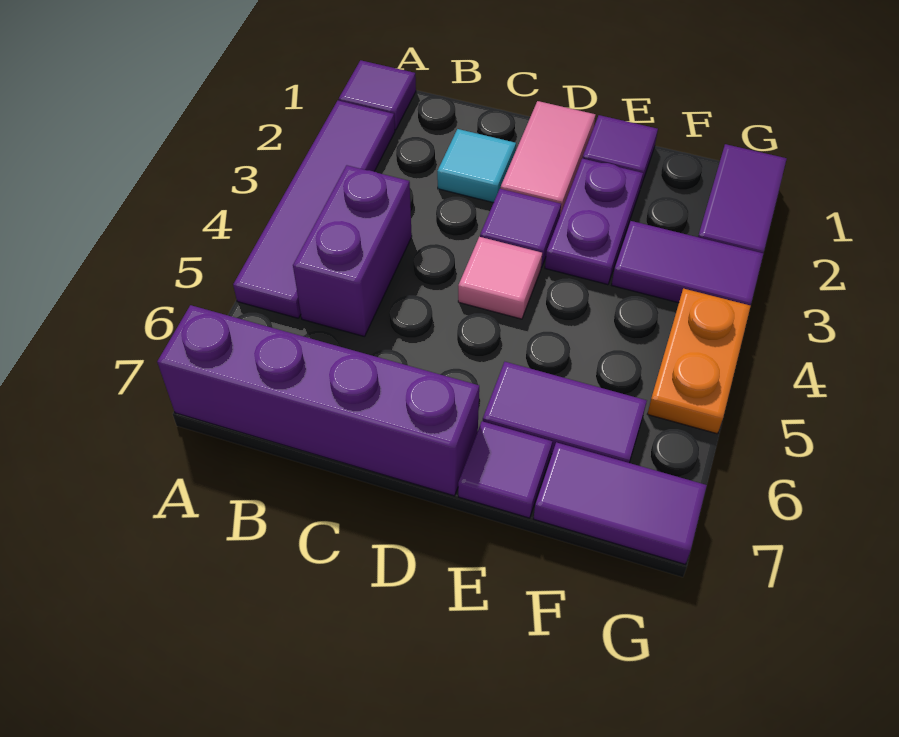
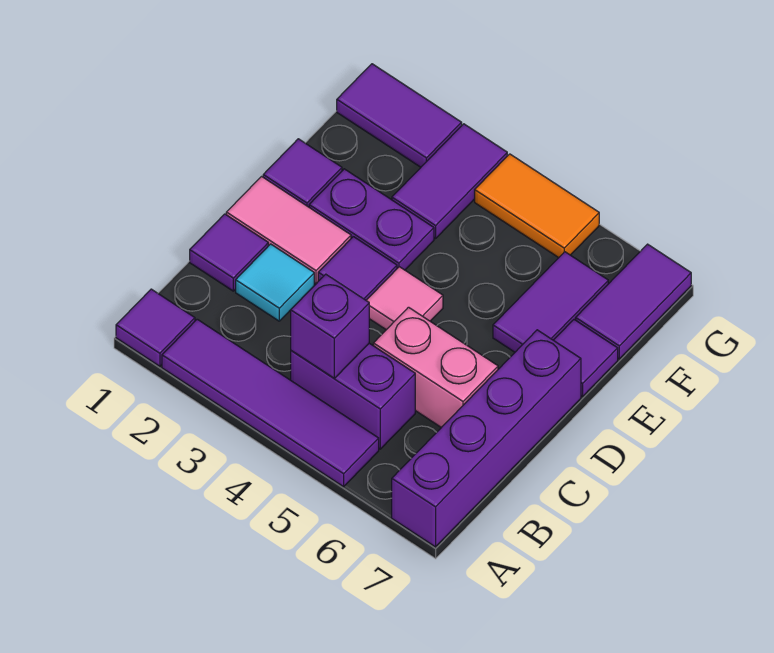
none -> purple brick B4 level 2
none -> purple tile C1 level 1
none -> pink brick C5:C6 level 1
orange plate G4:G5 level 1 -> orange tile G4:G5 level 1

